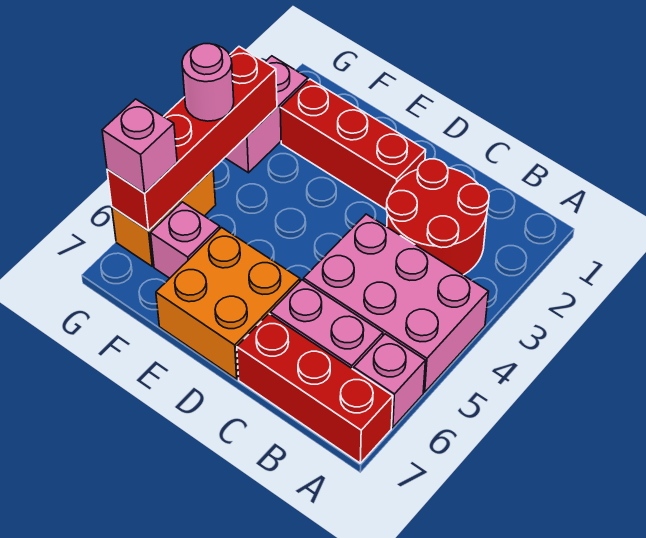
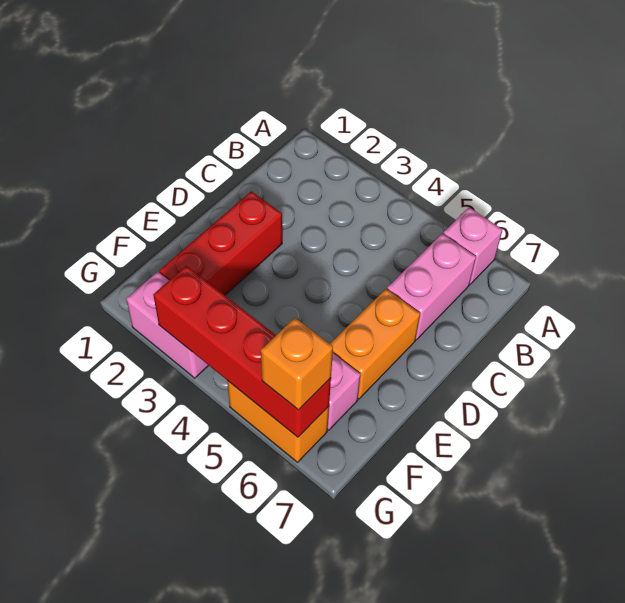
pink brick A4:C5 level 1 -> none
red brick A7:C7 level 1 -> none
red round brick B2:C3 level 1 -> none
orange brick D6:E7 level 1 -> orange brick D6:E6 level 1
pink round brick G4 level 3 -> none
pink brick G6 level 3 -> orange brick G6 level 3

